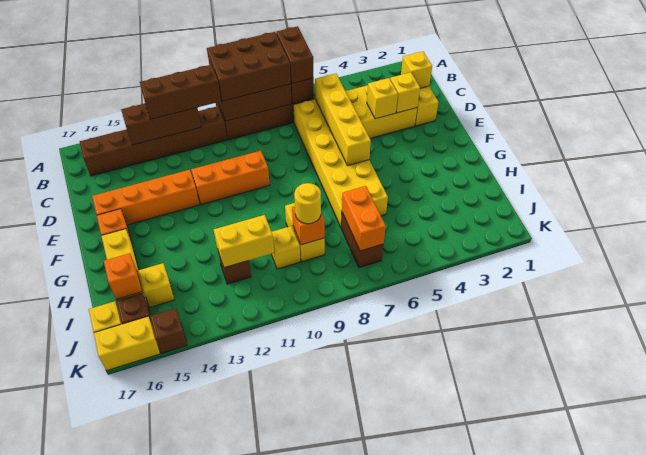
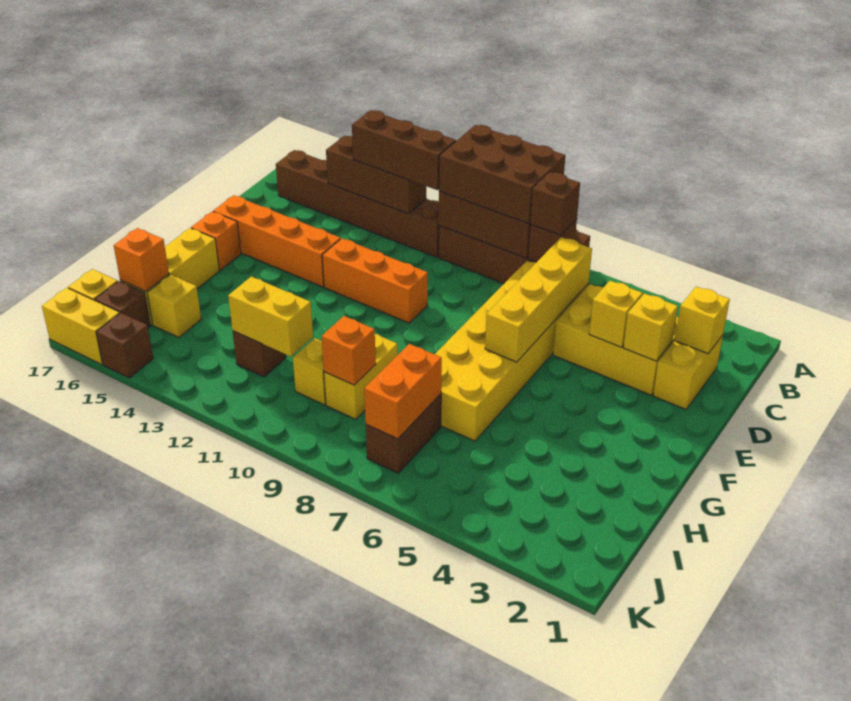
brown brick A7:B7 level 3 -> brown brick B7 level 3
yellow round brick I9 level 3 -> none

